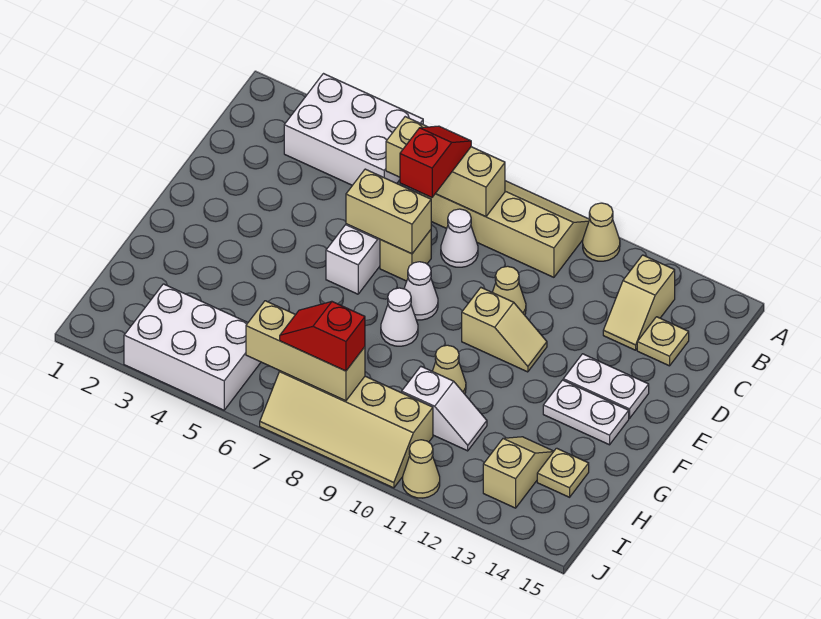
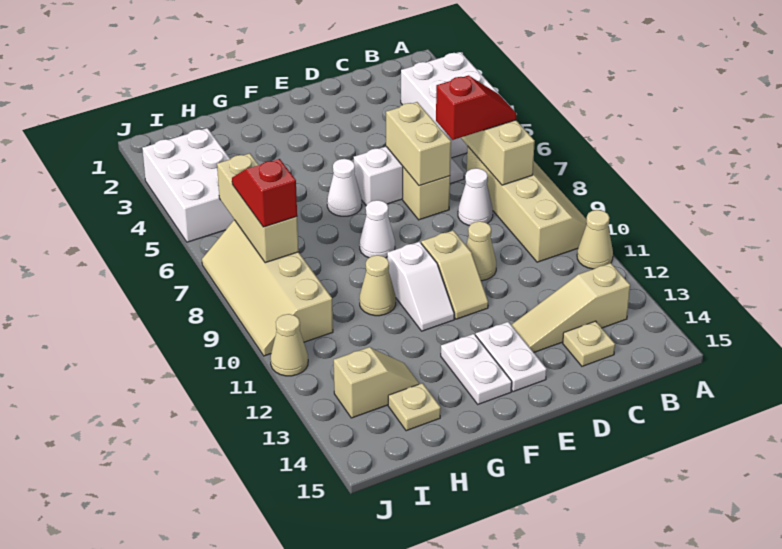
tan slope B13:C13 level 1 top B -> tan slope B13:D13 level 1 top B
white cone E8 level 1 -> white cone F6 level 1
white slope H10:H11 level 1 top 10 -> white slope F10:F11 level 1 top 10

